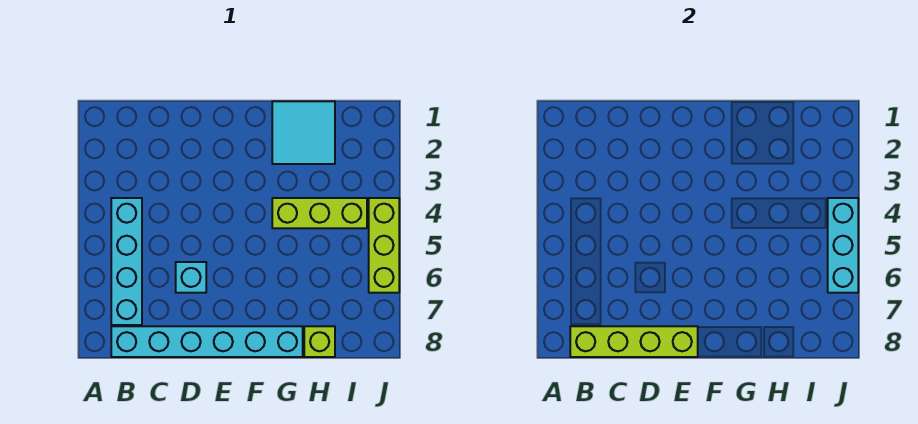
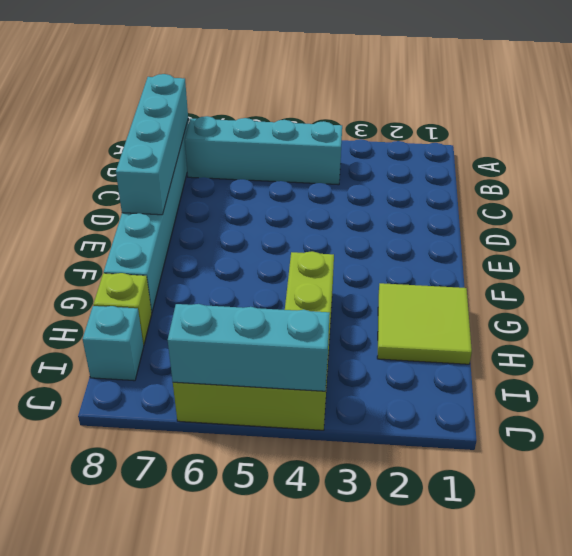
lime brick B8:E8 level 2 -> cyan brick B8:E8 level 2
cyan brick D6 level 1 -> cyan brick I8 level 1
cyan tile G1:H2 level 1 -> lime tile G1:H2 level 1

